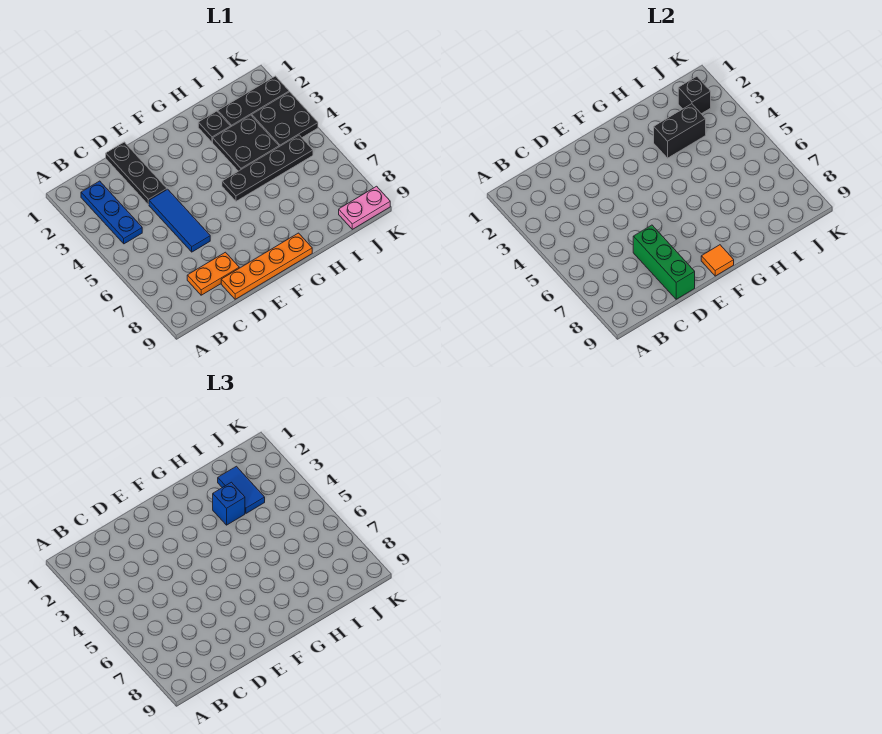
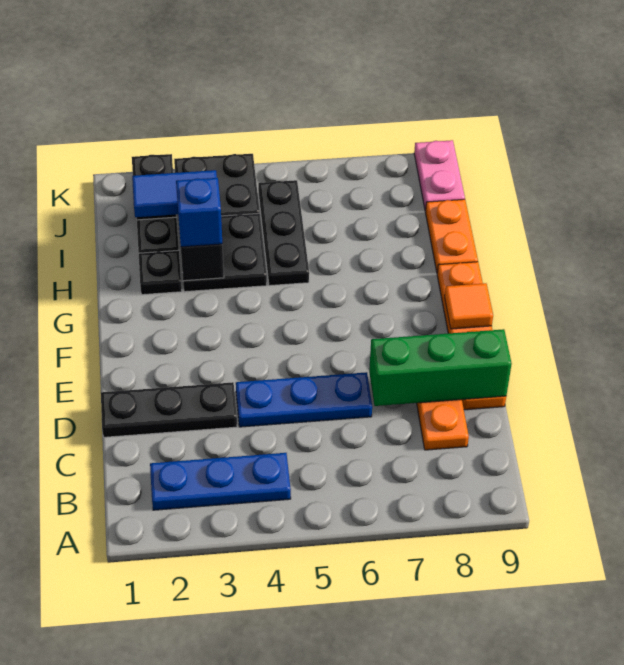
blue tile D4:D6 level 1 -> blue plate D4:D6 level 1
black plate G5:J5 level 1 -> black plate H5:J5 level 1
none -> orange plate H9:I9 level 1

